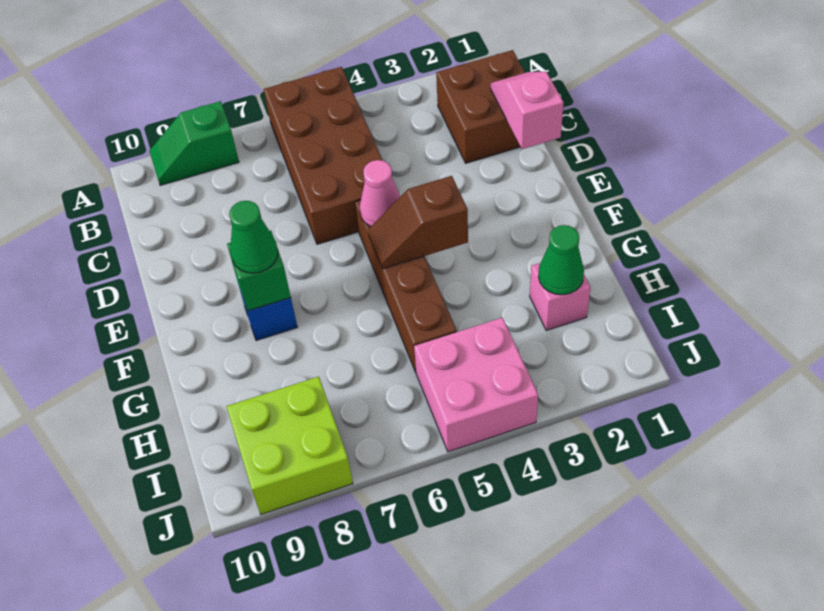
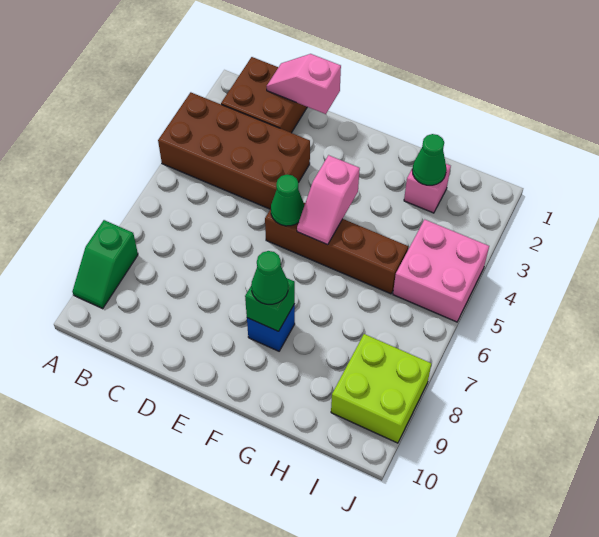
brown brick A5:D6 level 1 -> brown brick A3:D4 level 1
pink cone E5 level 2 -> green cone E5 level 2
brown slope F4:F5 level 2 top 4 -> pink slope F4:F5 level 2 top 4

